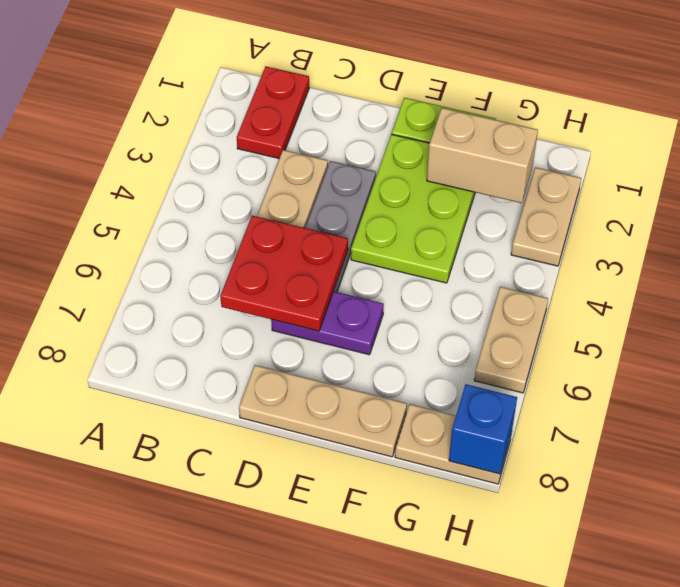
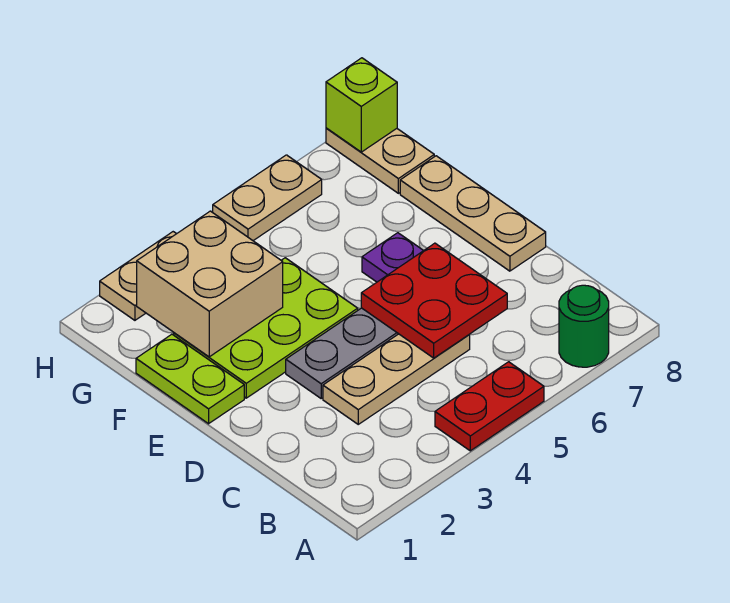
none -> green round brick A7 level 1
red plate B1:B2 level 1 -> red plate A4:A5 level 1
tan brick F2:G2 level 2 -> tan brick F2:G3 level 2
blue brick H8 level 2 -> lime brick H8 level 2

